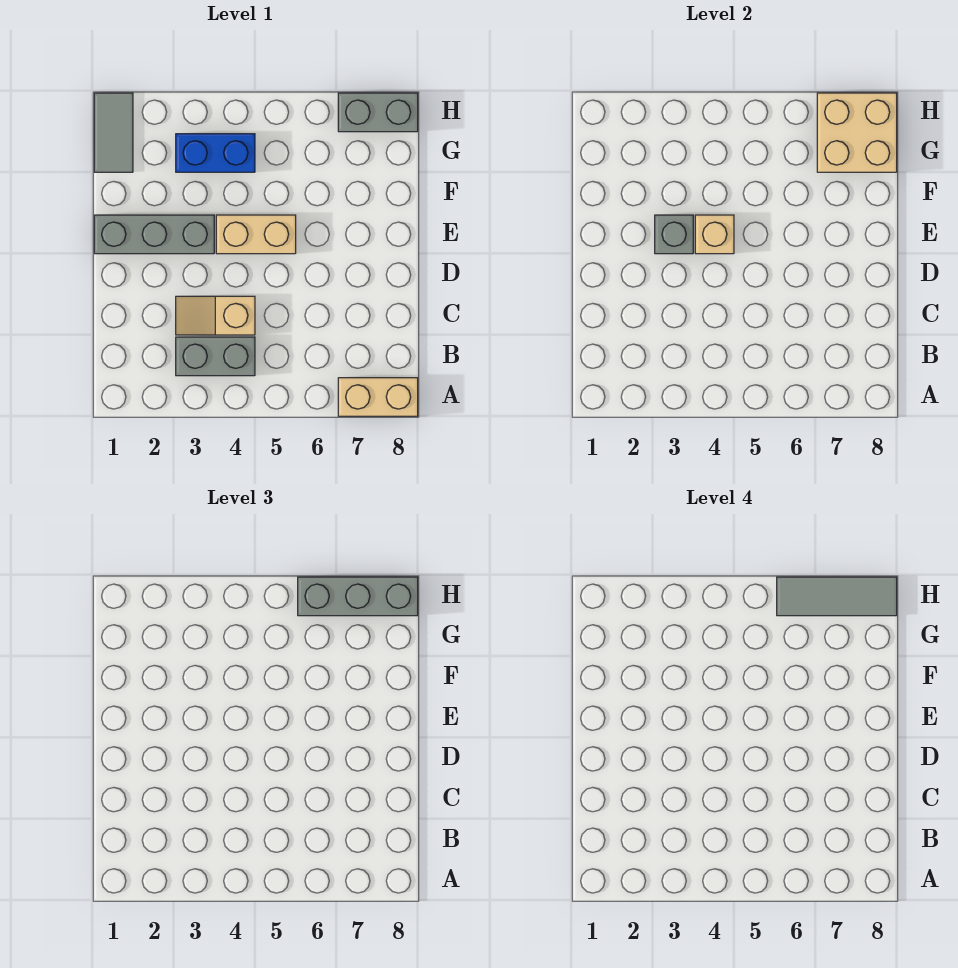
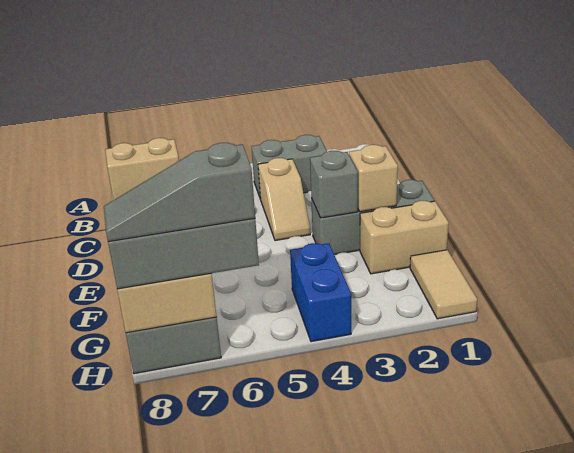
tan slope C3:C4 level 1 top 4 -> tan slope C4:D4 level 1 top C
tan brick E4:E5 level 1 -> tan brick F1:F2 level 1
tan brick E4 level 2 -> tan brick E2 level 2
grey tile G1:H1 level 1 -> tan tile G1:H1 level 1
blue brick G3:G4 level 1 -> blue brick G4:H4 level 1
grey tile H6:H8 level 4 -> grey slope H6:H8 level 4 top 6

